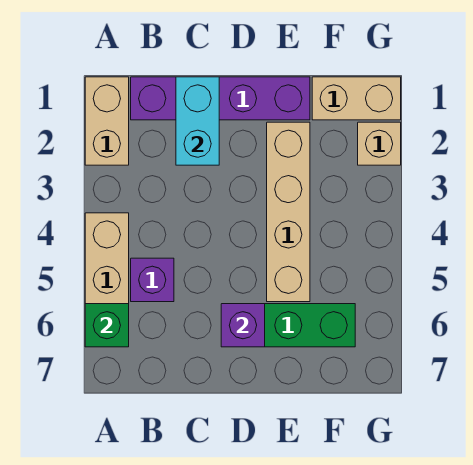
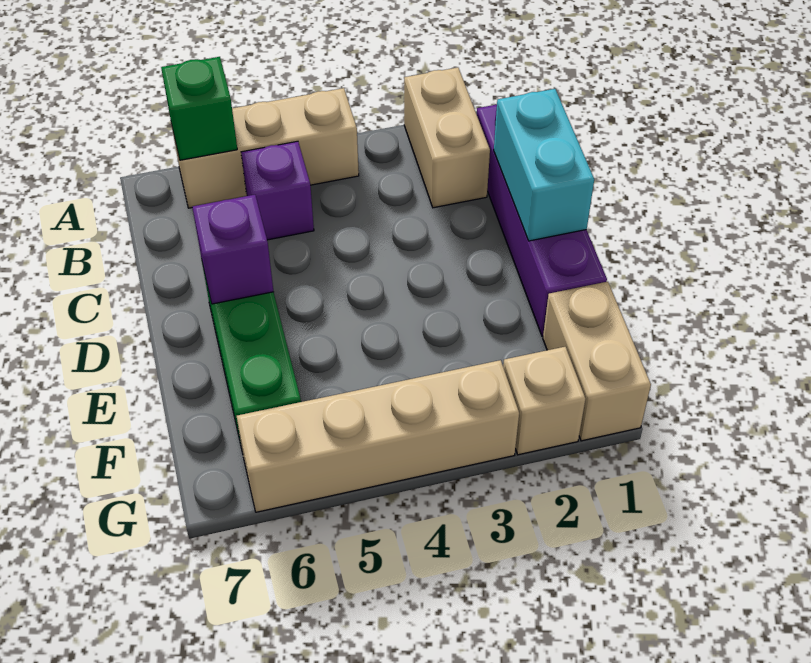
tan brick A1:A2 level 1 -> tan brick A2:B2 level 1
cyan brick C1:C2 level 2 -> cyan brick C1:D1 level 2
tan brick E2:E5 level 1 -> tan brick G3:G6 level 1

